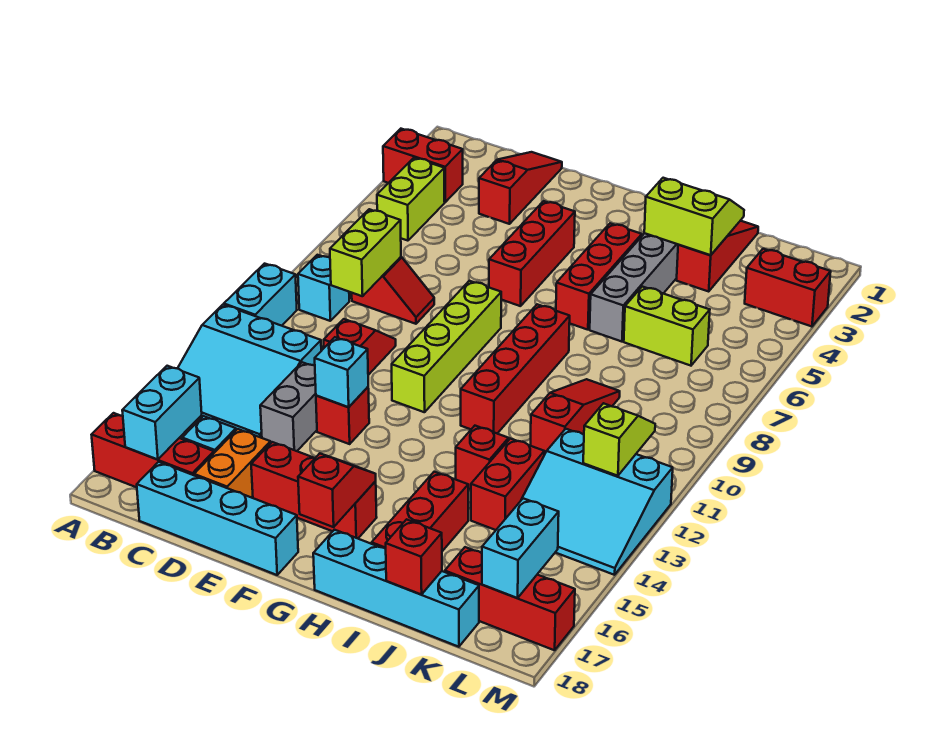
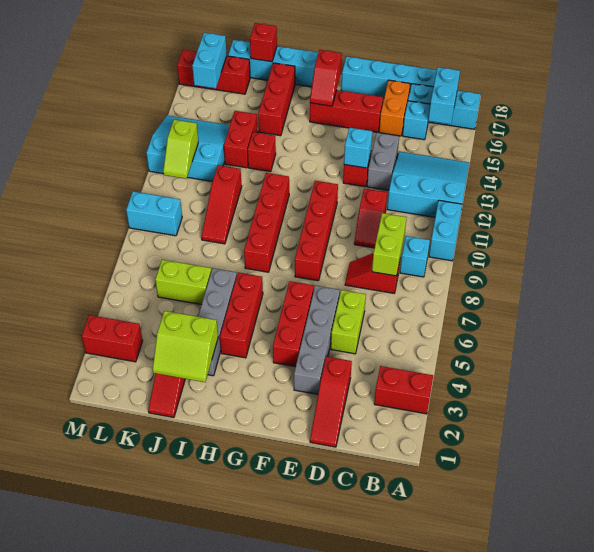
red brick A17:C17 level 1 -> cyan brick A17:C17 level 1
lime brick B4:B5 level 1 -> lime brick D5:D6 level 1
none -> grey brick E3:E6 level 1
lime brick F8:F11 level 1 -> red brick F8:F11 level 1
none -> cyan brick L9:M9 level 1

